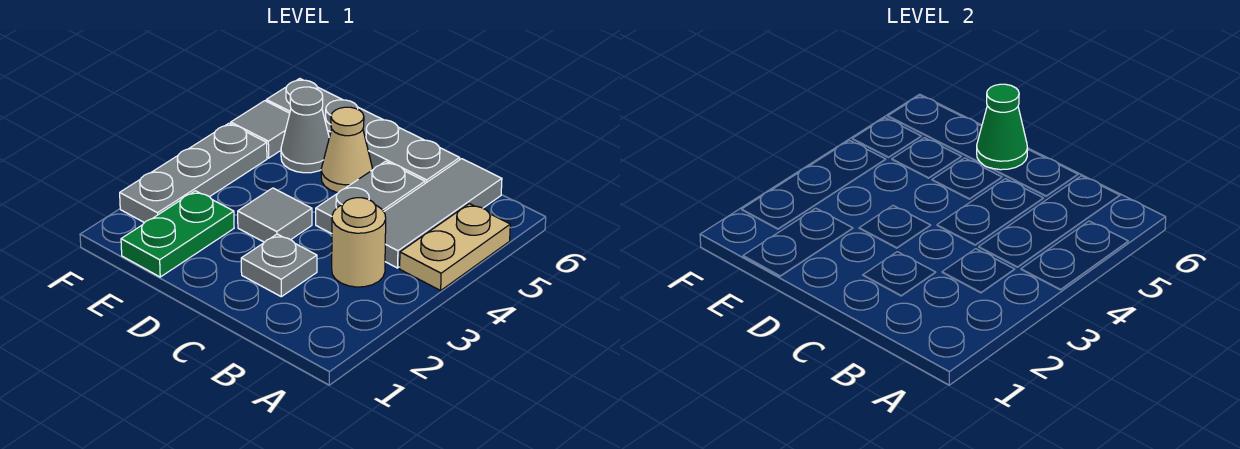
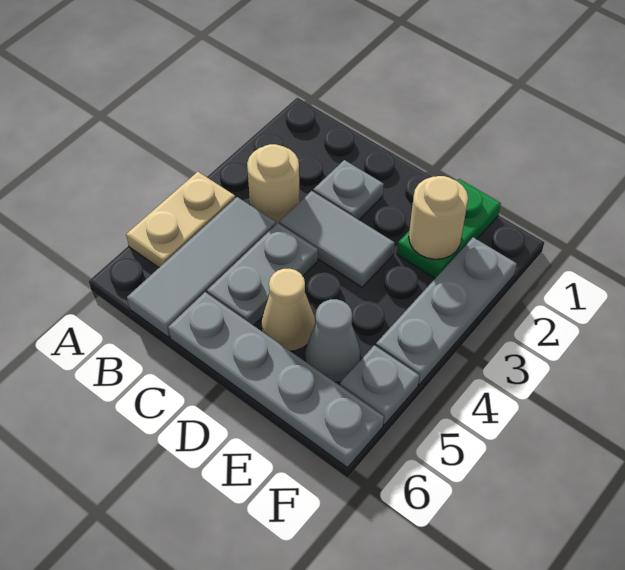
grey tile D3 level 1 -> grey tile C3:D3 level 1
green cone D6 level 2 -> none
none -> tan round brick E2 level 2
grey tile F5 level 1 -> grey plate F5 level 1

